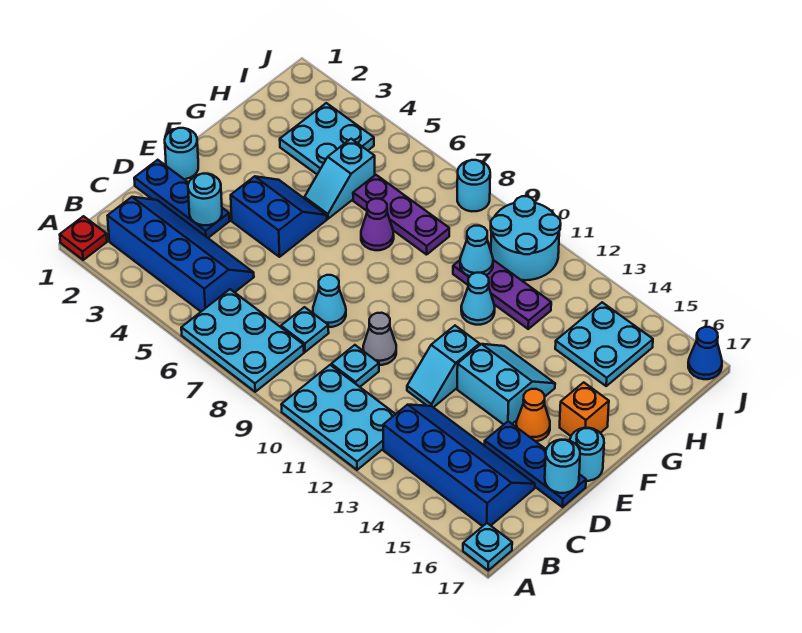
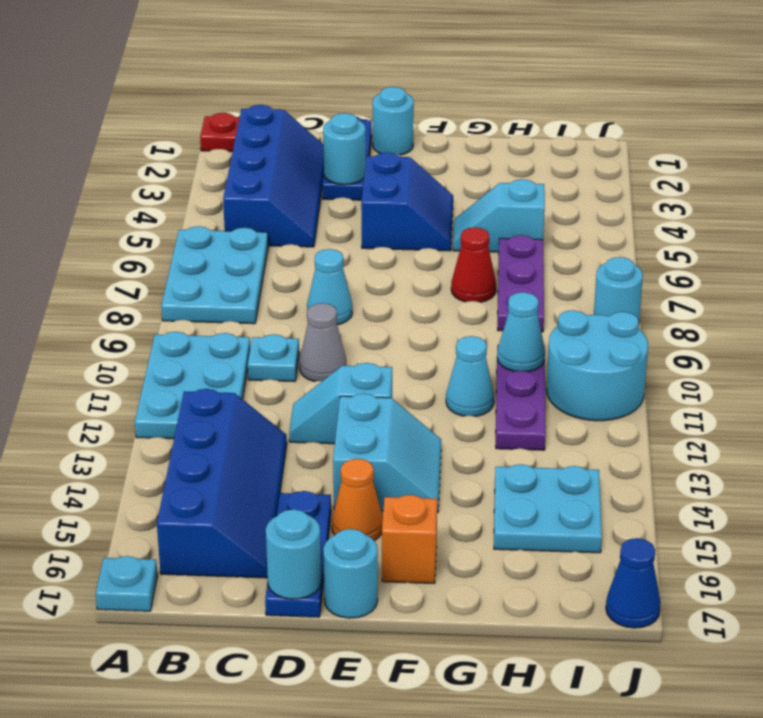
cyan plate C8 level 1 -> none
purple cone G7 level 1 -> red cone G7 level 1
cyan plate H3:I4 level 1 -> none

